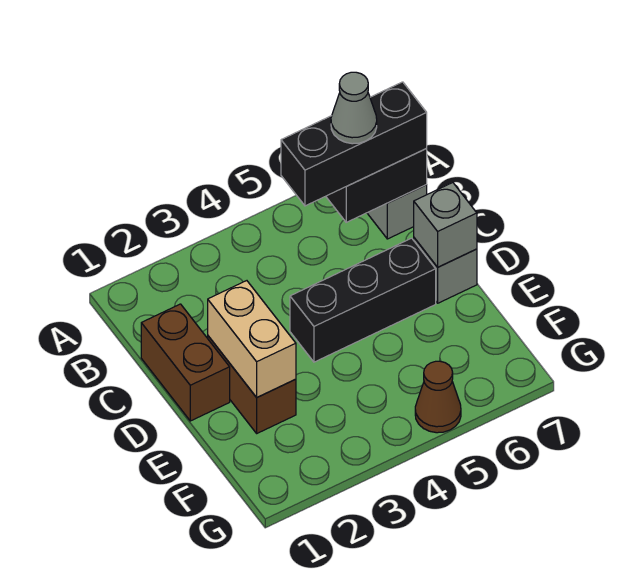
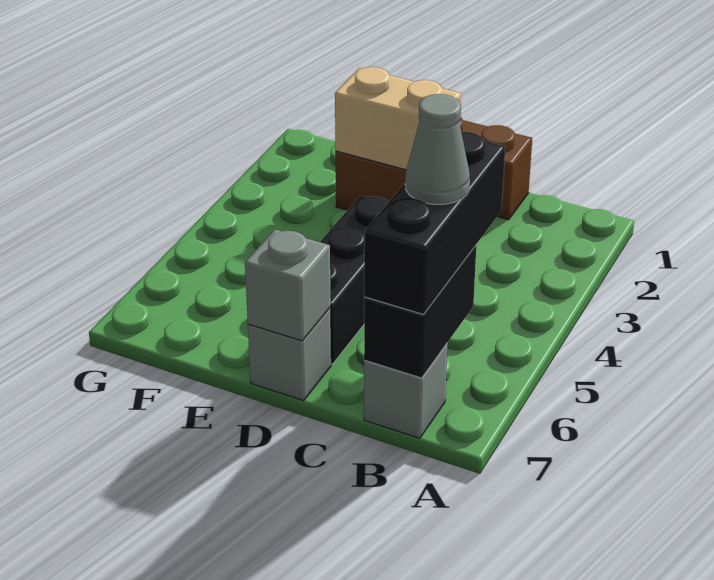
brown cone G5 level 1 -> none

